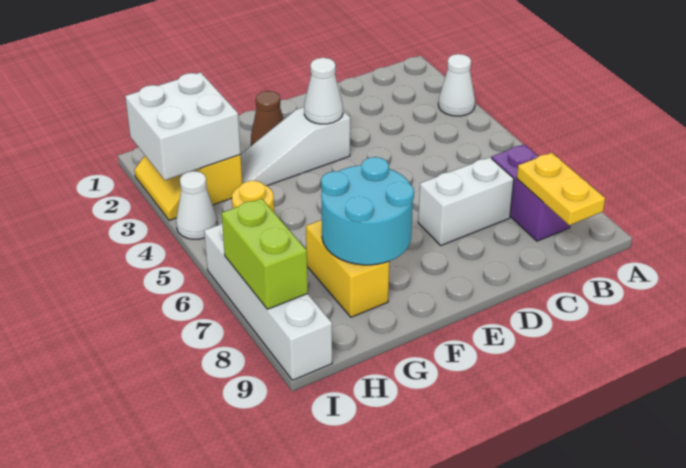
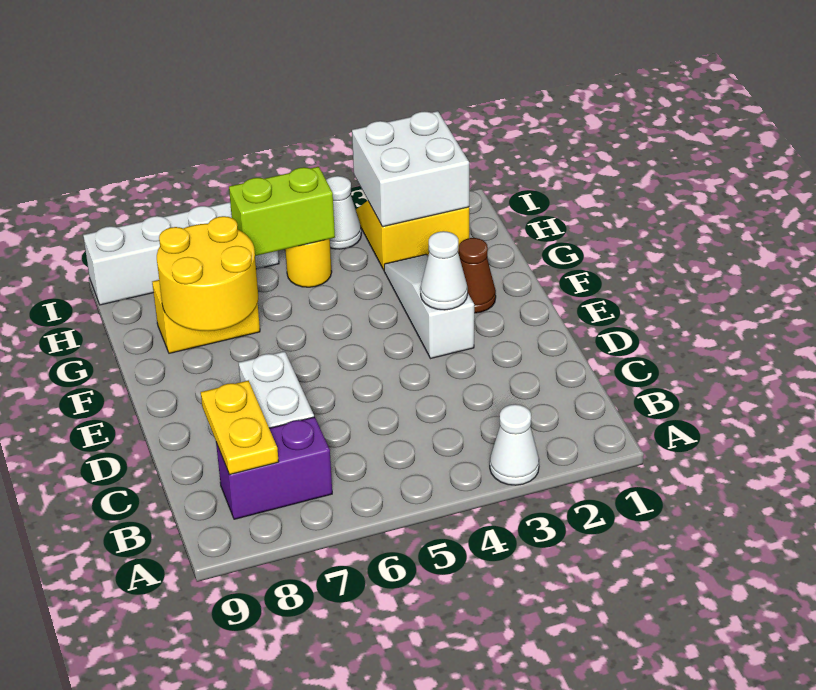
yellow plate B8:B9 level 2 -> yellow plate B8:C8 level 2
cyan round brick F7:G8 level 2 -> yellow round brick F7:G8 level 2
lime brick I7:I8 level 2 -> lime brick H5:H6 level 2

